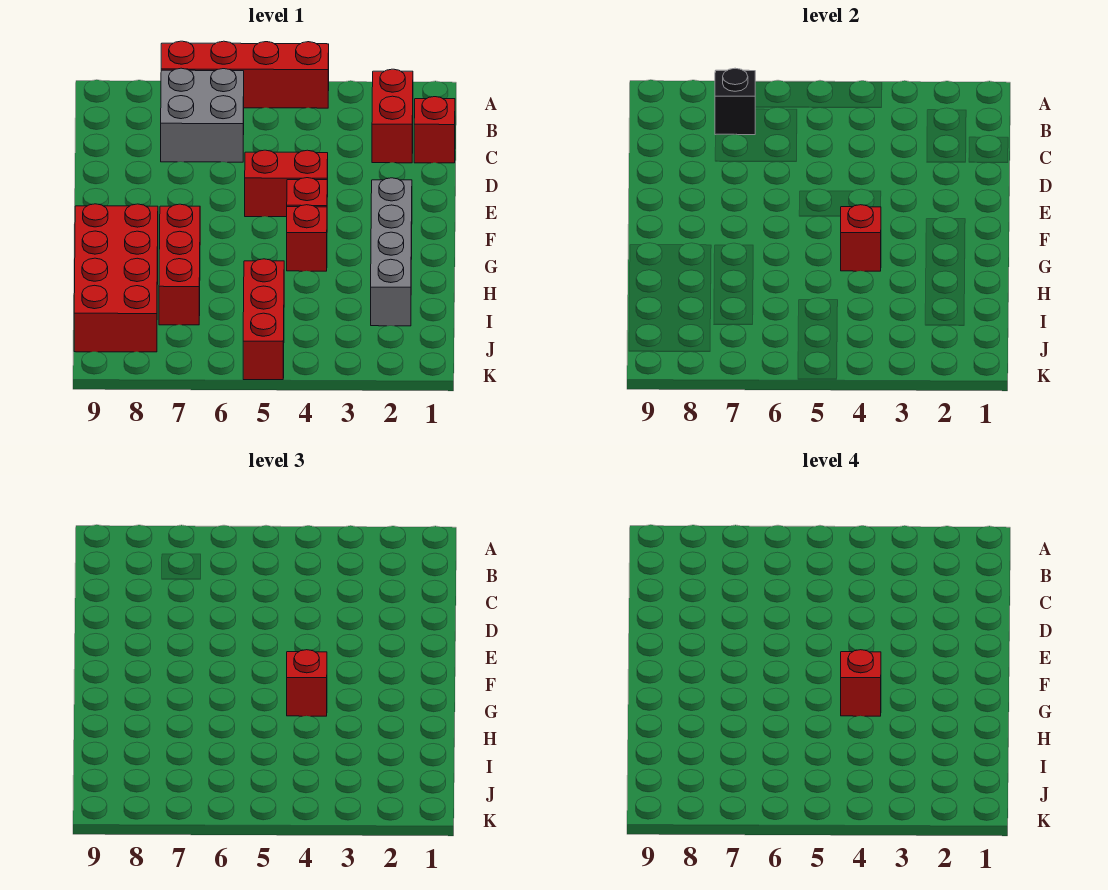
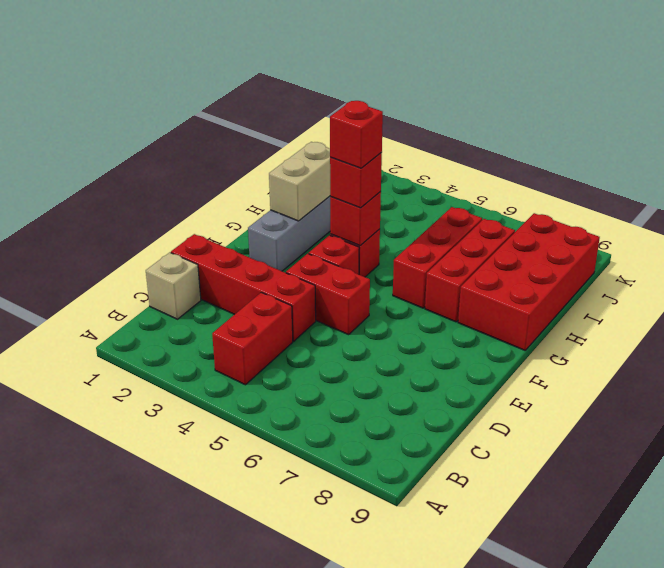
red brick A4:A7 level 1 -> red brick D1:D4 level 1
red brick B2:C2 level 1 -> red brick B4:C4 level 1
grey brick B6:C7 level 1 -> none
black brick B7 level 2 -> none
red brick C1 level 1 -> tan brick C1 level 1
none -> tan brick G2:H2 level 2
red brick I5:K5 level 1 -> red brick G6:I6 level 1

